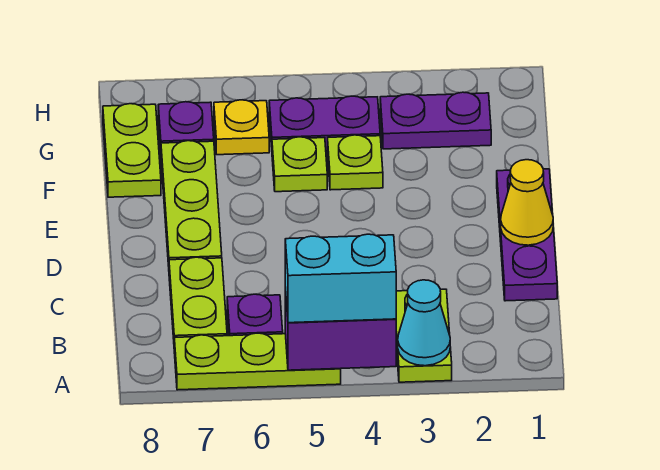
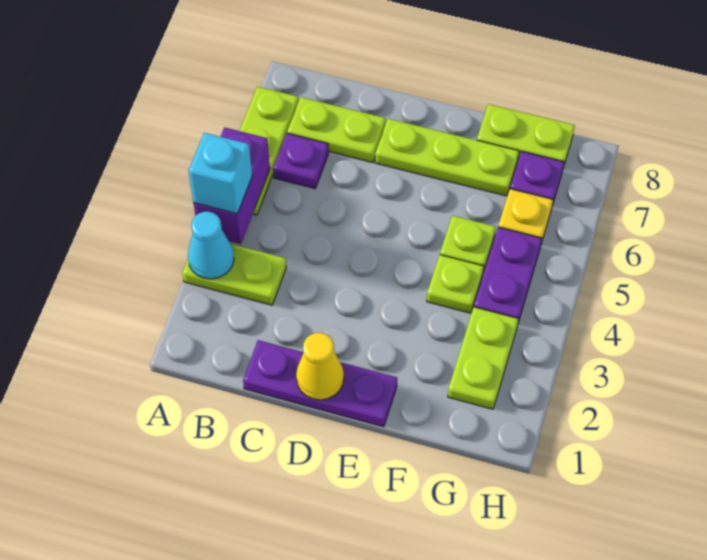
cyan brick A4:A5 level 3 -> cyan brick A4 level 3
purple plate G2:G3 level 1 -> lime plate G2:G3 level 1

